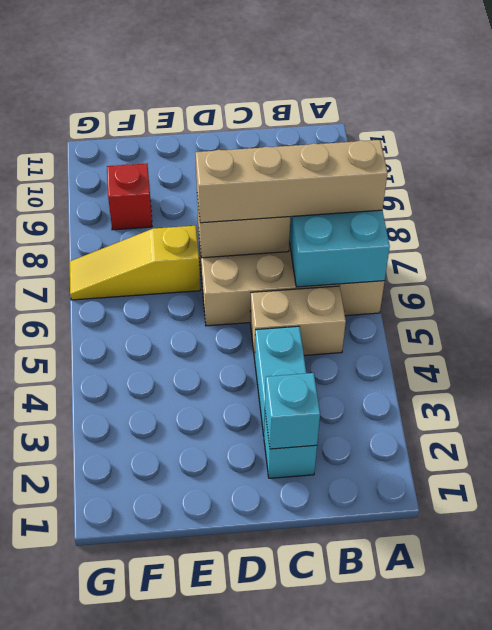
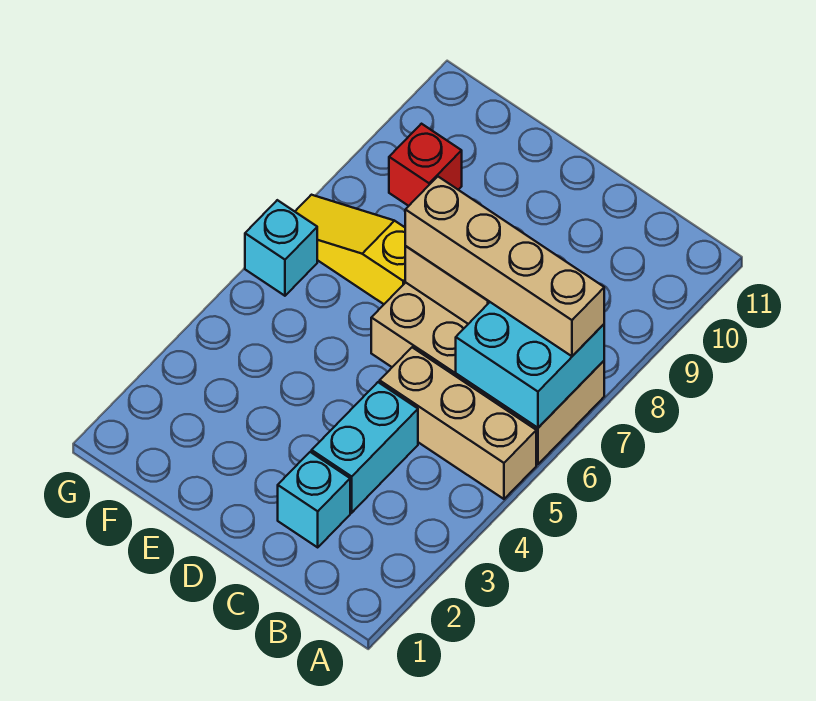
tan brick B5:C5 level 1 -> tan brick A5:C5 level 1
cyan brick C2 level 2 -> cyan brick G6 level 1

